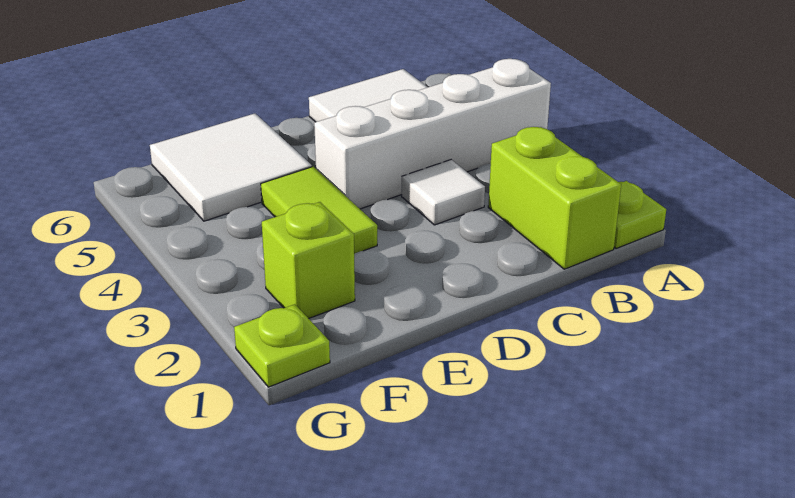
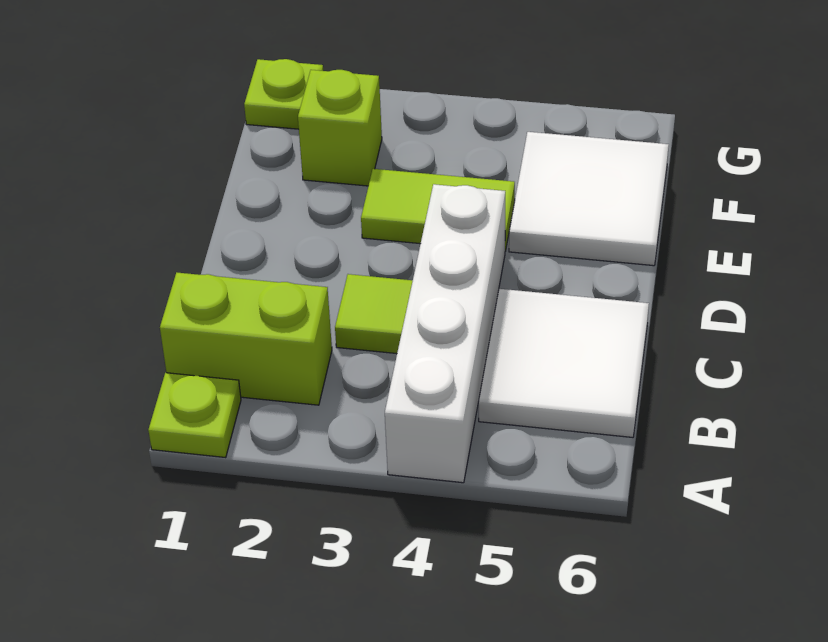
white tile C3 level 1 -> lime tile C3 level 1

